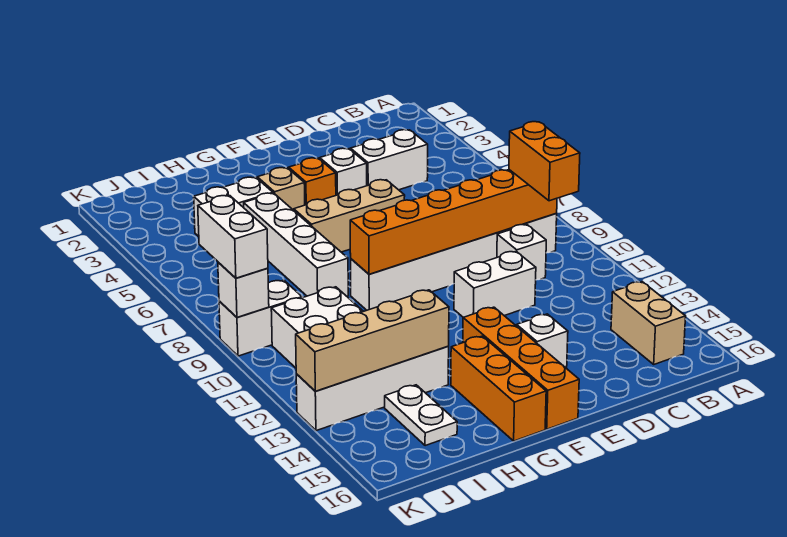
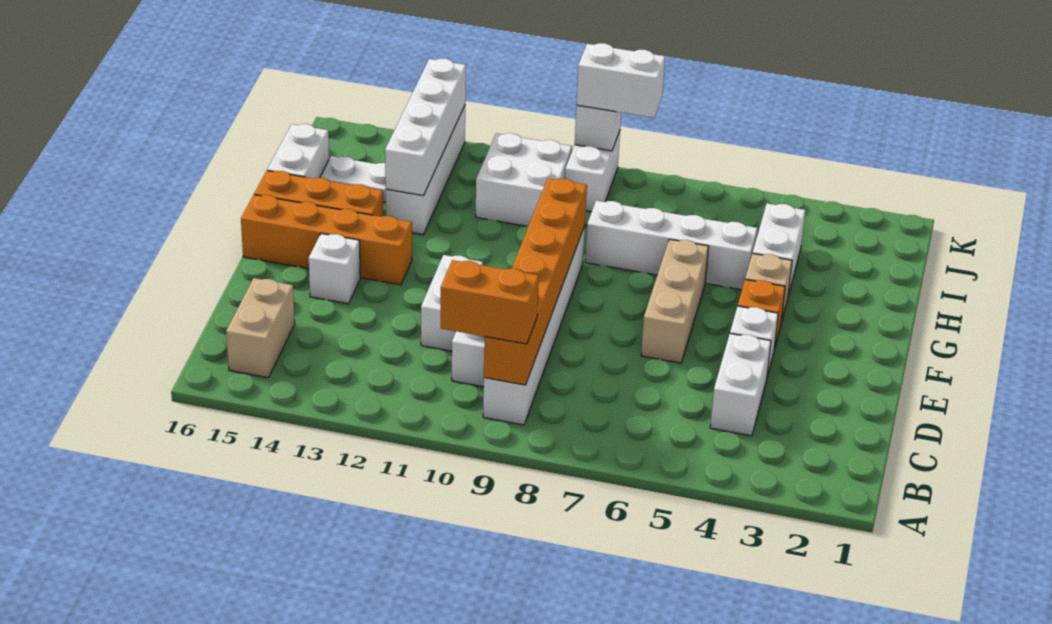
tan brick B14:B15 level 1 -> tan brick B15:C15 level 1
tan brick H13:K13 level 2 -> white brick H13:K13 level 2
none -> white brick H16:I16 level 1

